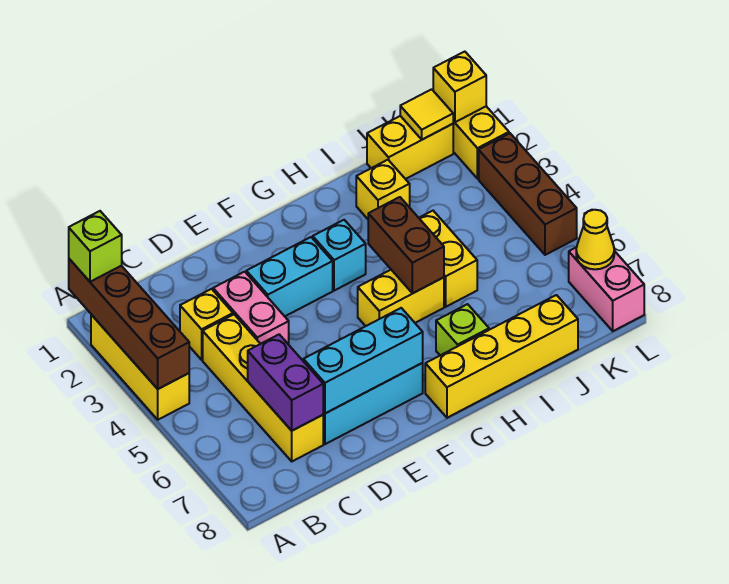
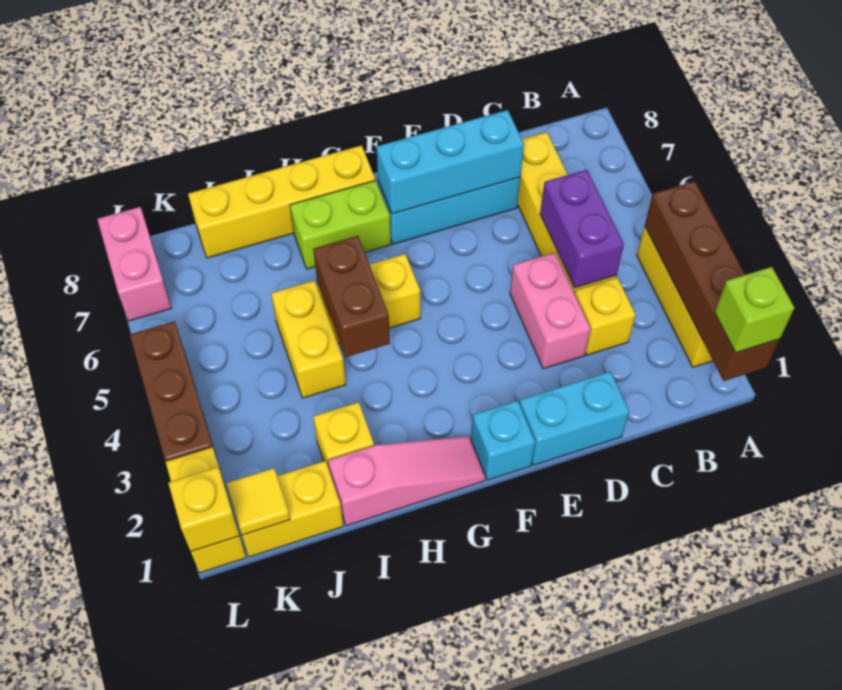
purple brick C6:C7 level 2 -> purple brick C4:C5 level 2
cyan brick E3:F3 level 1 -> cyan brick D1:E1 level 1
none -> pink slope G1:I1 level 1 top I
cyan brick G3 level 1 -> cyan brick F1 level 1
lime brick H7 level 1 -> lime brick G7:H7 level 1
yellow cone L7 level 2 -> none

